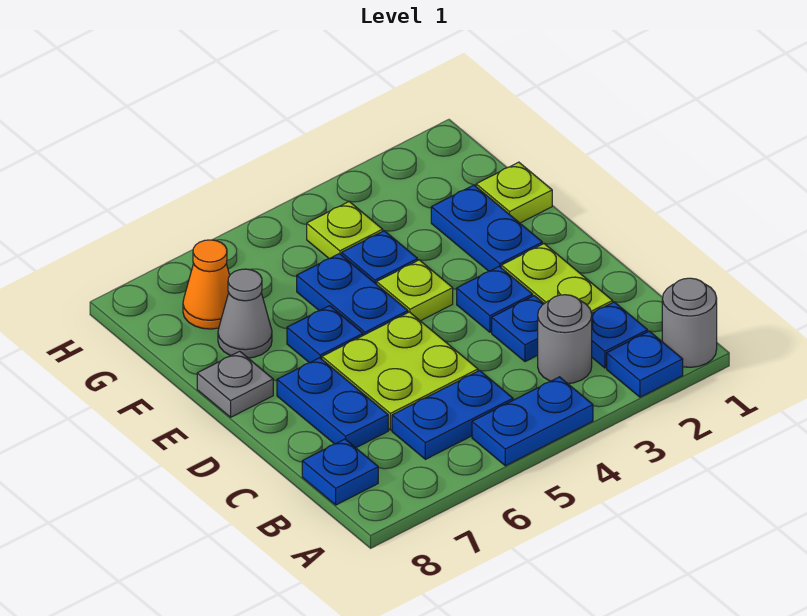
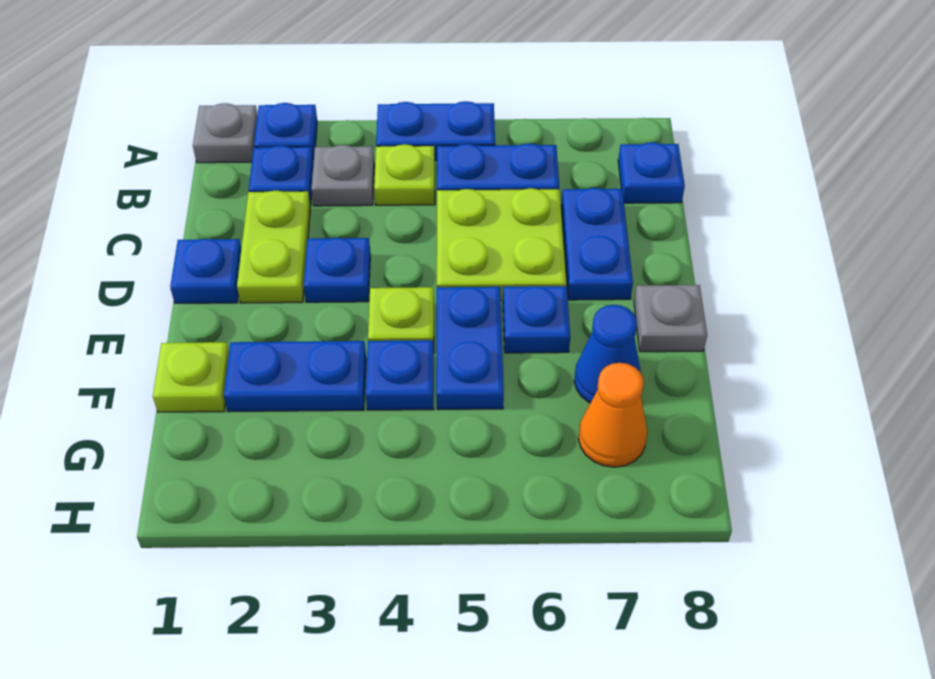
grey round brick A1 level 1 -> grey plate A1 level 1
grey round brick B3 level 1 -> grey plate B3 level 1
blue plate C3 level 1 -> blue plate D1 level 1
blue plate E2:F2 level 1 -> blue plate F2:F3 level 1
grey cone F7 level 1 -> blue cone F7 level 1
lime plate G4 level 1 -> lime plate B4 level 1

